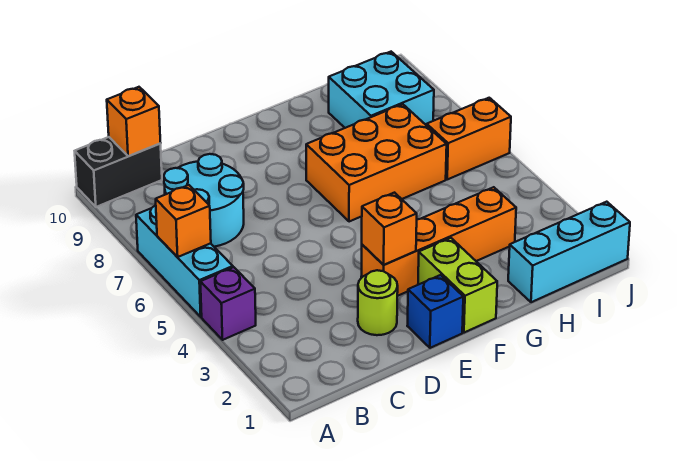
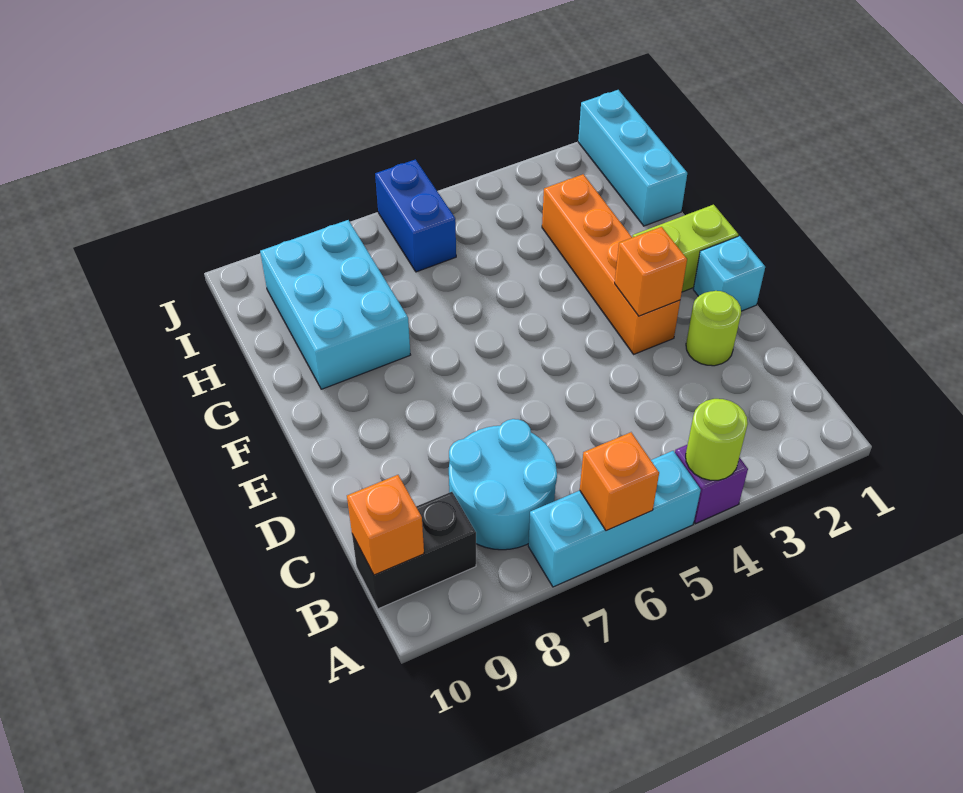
none -> lime round brick A4 level 2
black brick A10:B10 level 1 -> black brick B9:B10 level 1
blue brick E1 level 1 -> cyan brick E1 level 1
orange brick F6:H7 level 1 -> none
cyan brick H8:I9 level 1 -> cyan brick G8:I9 level 1
orange brick I6:J6 level 1 -> blue brick I6:J6 level 1

